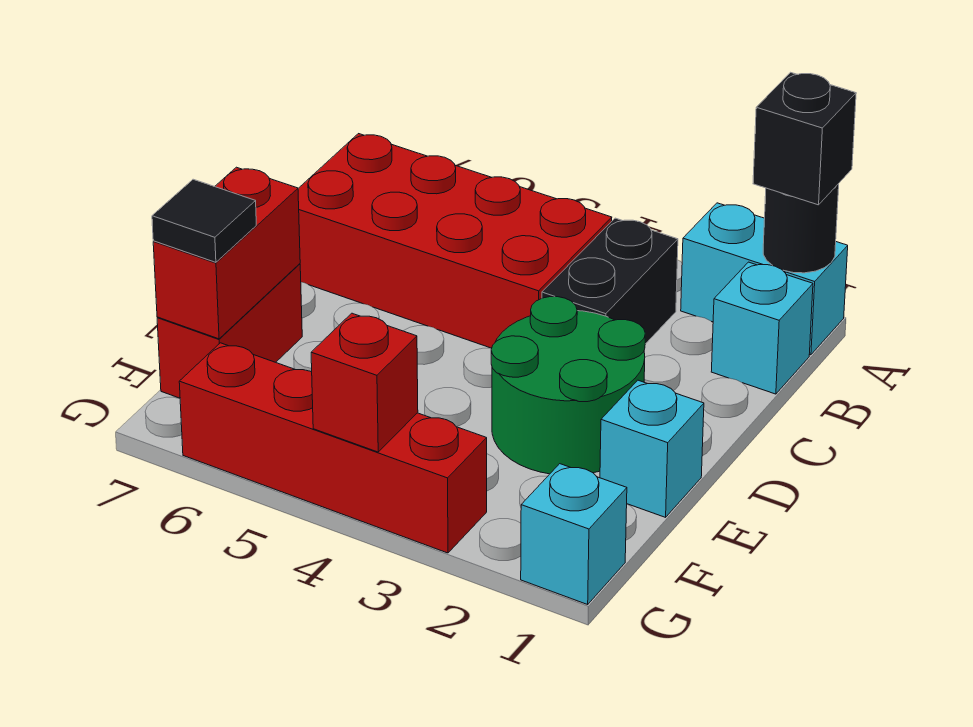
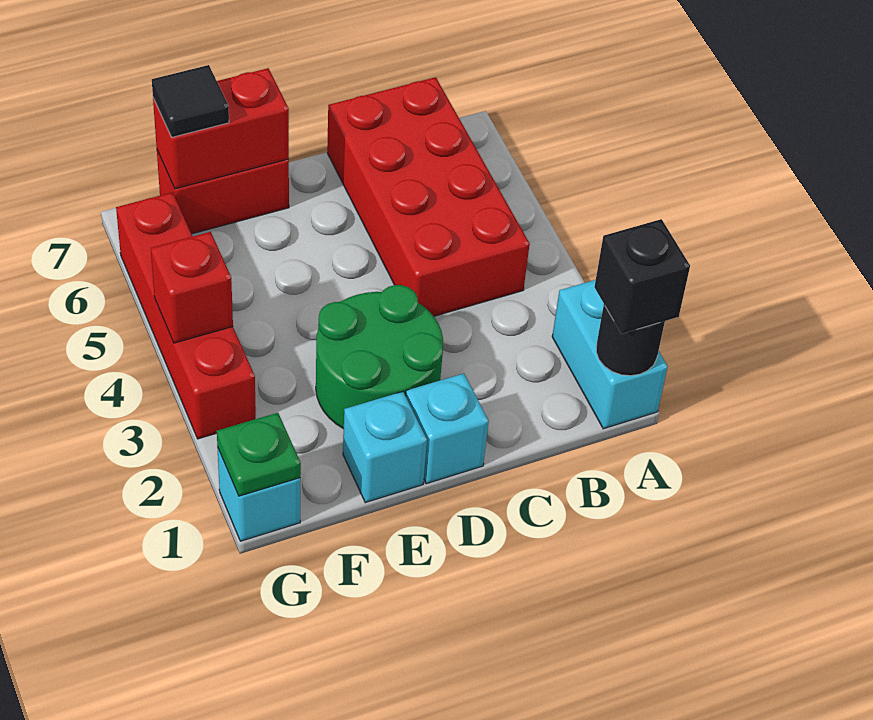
cyan brick B1 level 1 -> cyan brick D1 level 1
black brick B3:C3 level 1 -> none
none -> green plate G1 level 2

